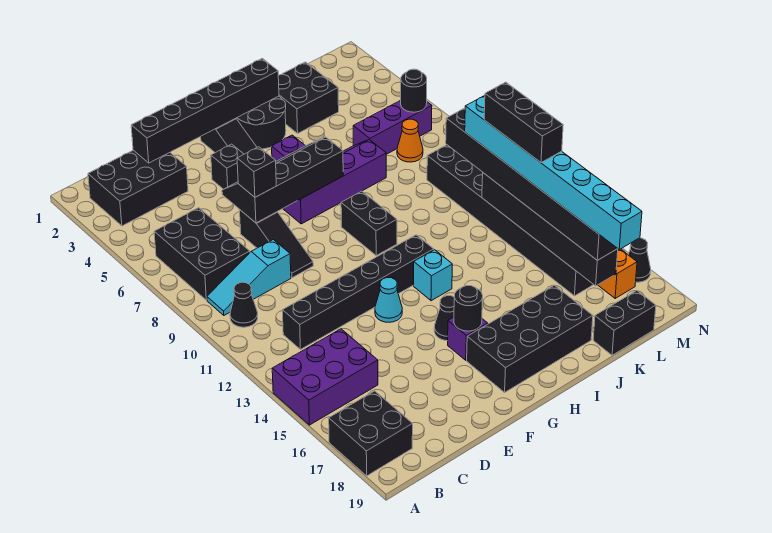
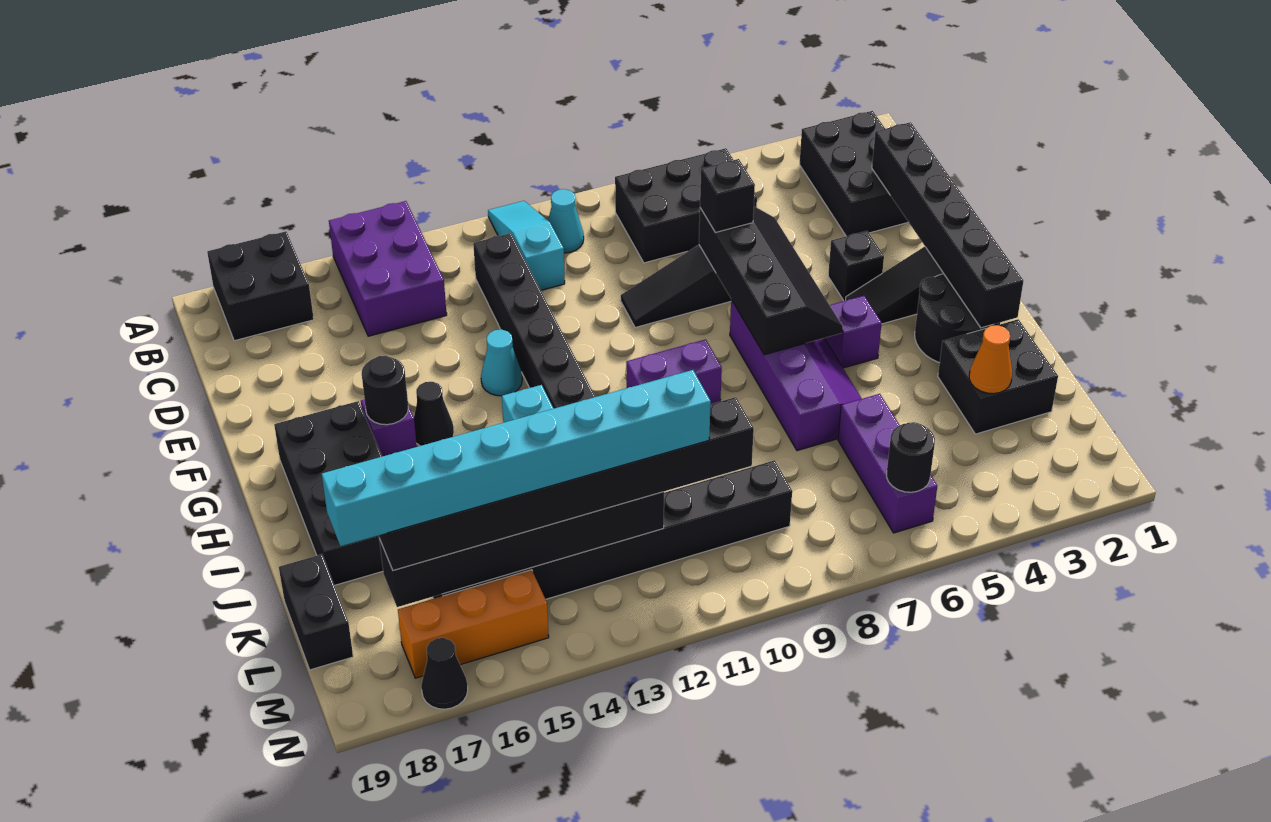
cyan slope B9:D9 level 1 top D -> cyan slope A11:C11 level 1 top C
black cone B10 level 1 -> cyan cone B10 level 1
black brick H9:H10 level 1 -> purple brick H9:H10 level 1
orange cone L7 level 1 -> orange cone K3 level 2
black brick L12:L14 level 5 -> none

